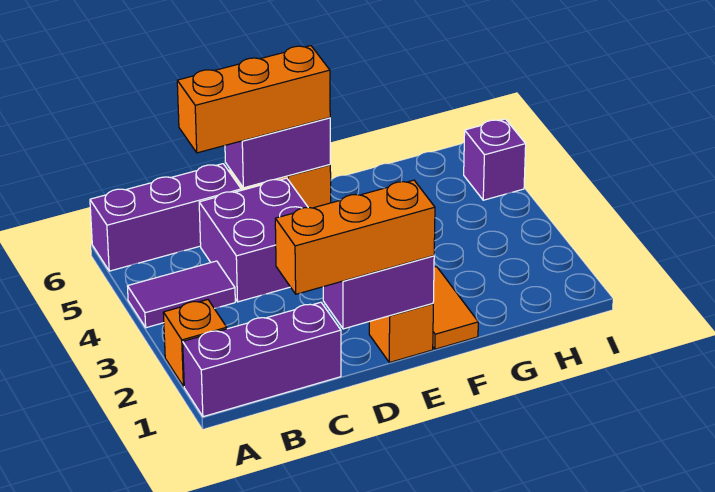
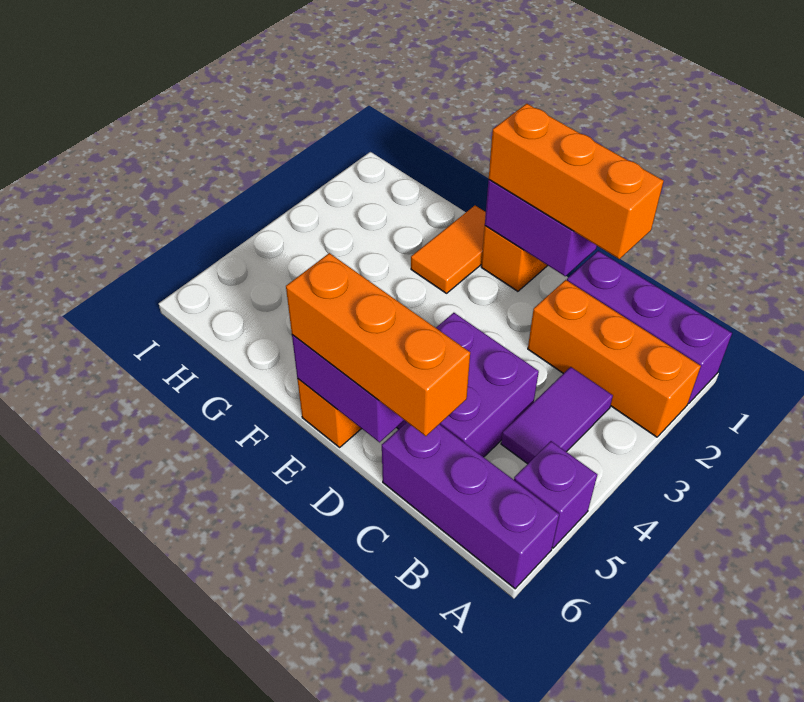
orange brick A2 level 1 -> orange brick A2:C2 level 1
purple tile A4:B4 level 1 -> purple tile B3:B4 level 1
purple brick I5 level 1 -> purple brick A5 level 1

